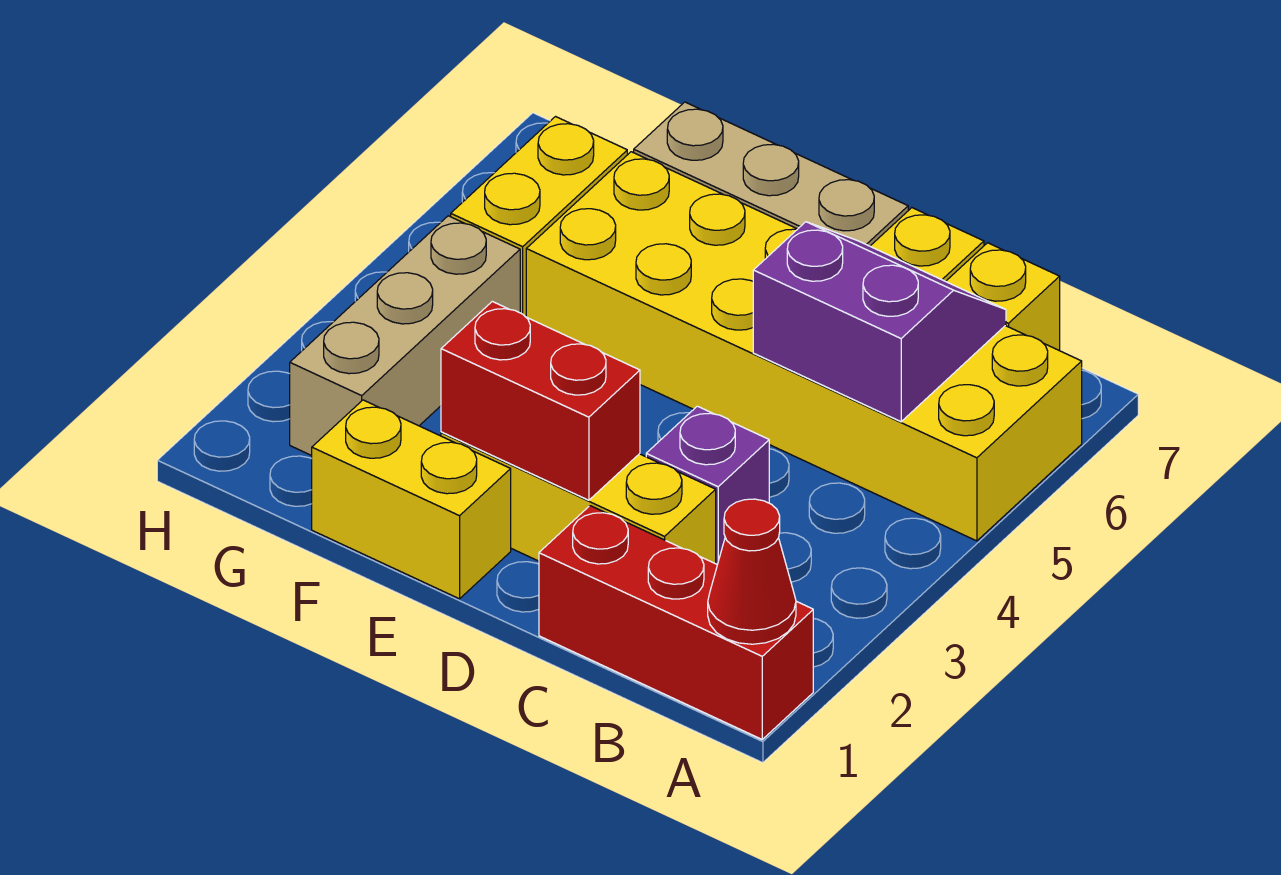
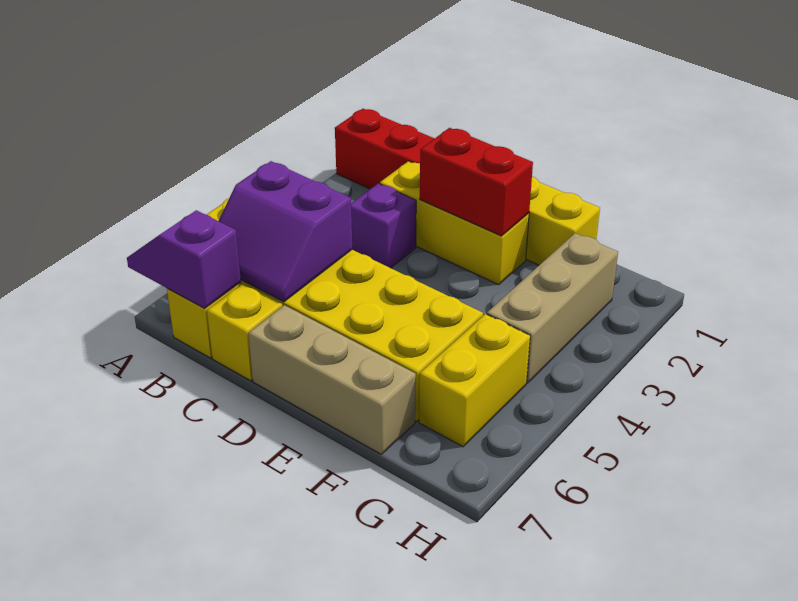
red cone A1 level 2 -> none
none -> purple slope A7:B7 level 2 top B

